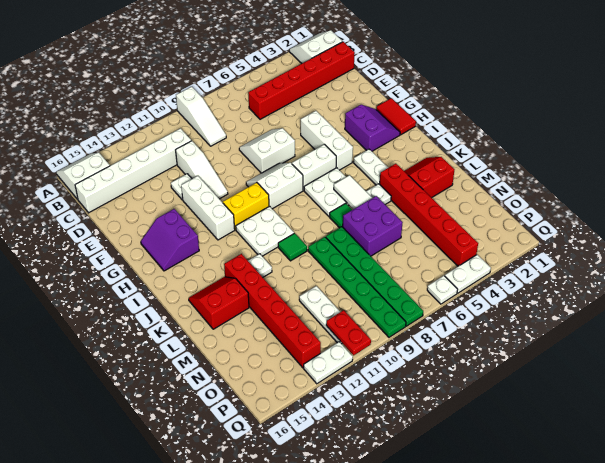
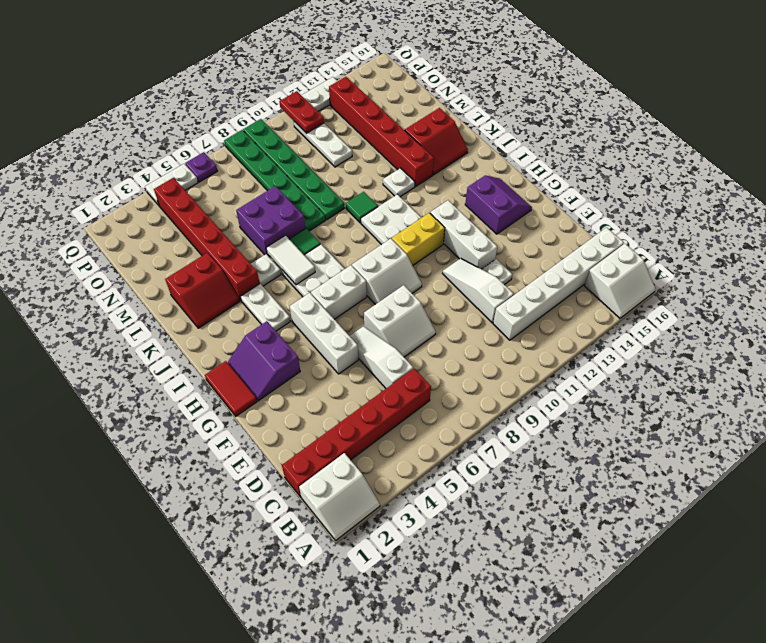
white slope A9:C9 level 1 top A -> white slope D6:F6 level 1 top D
white plate Q6 level 1 -> purple plate Q6 level 1

